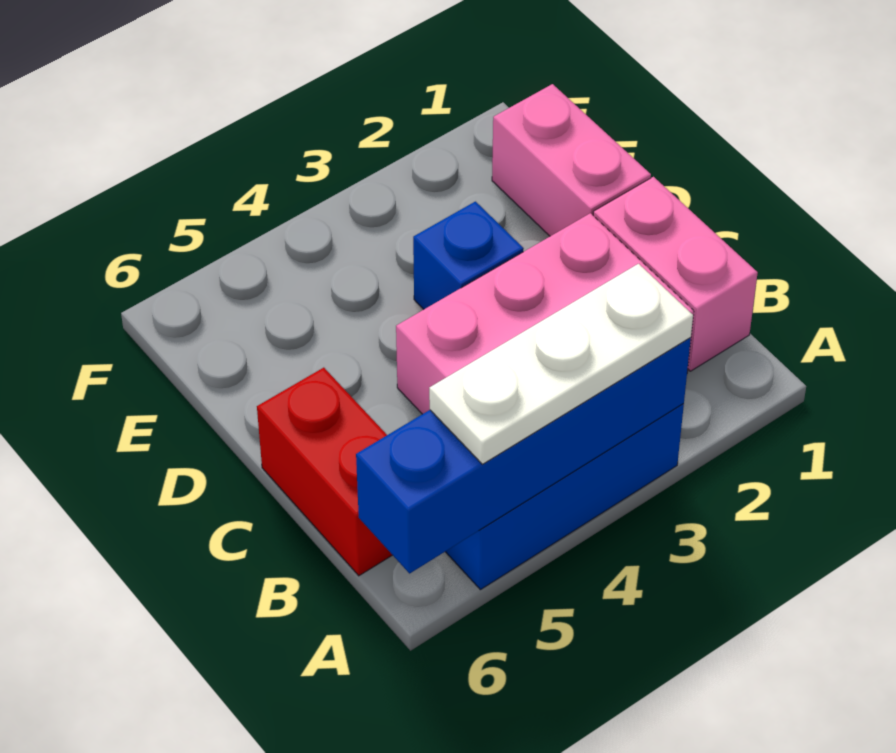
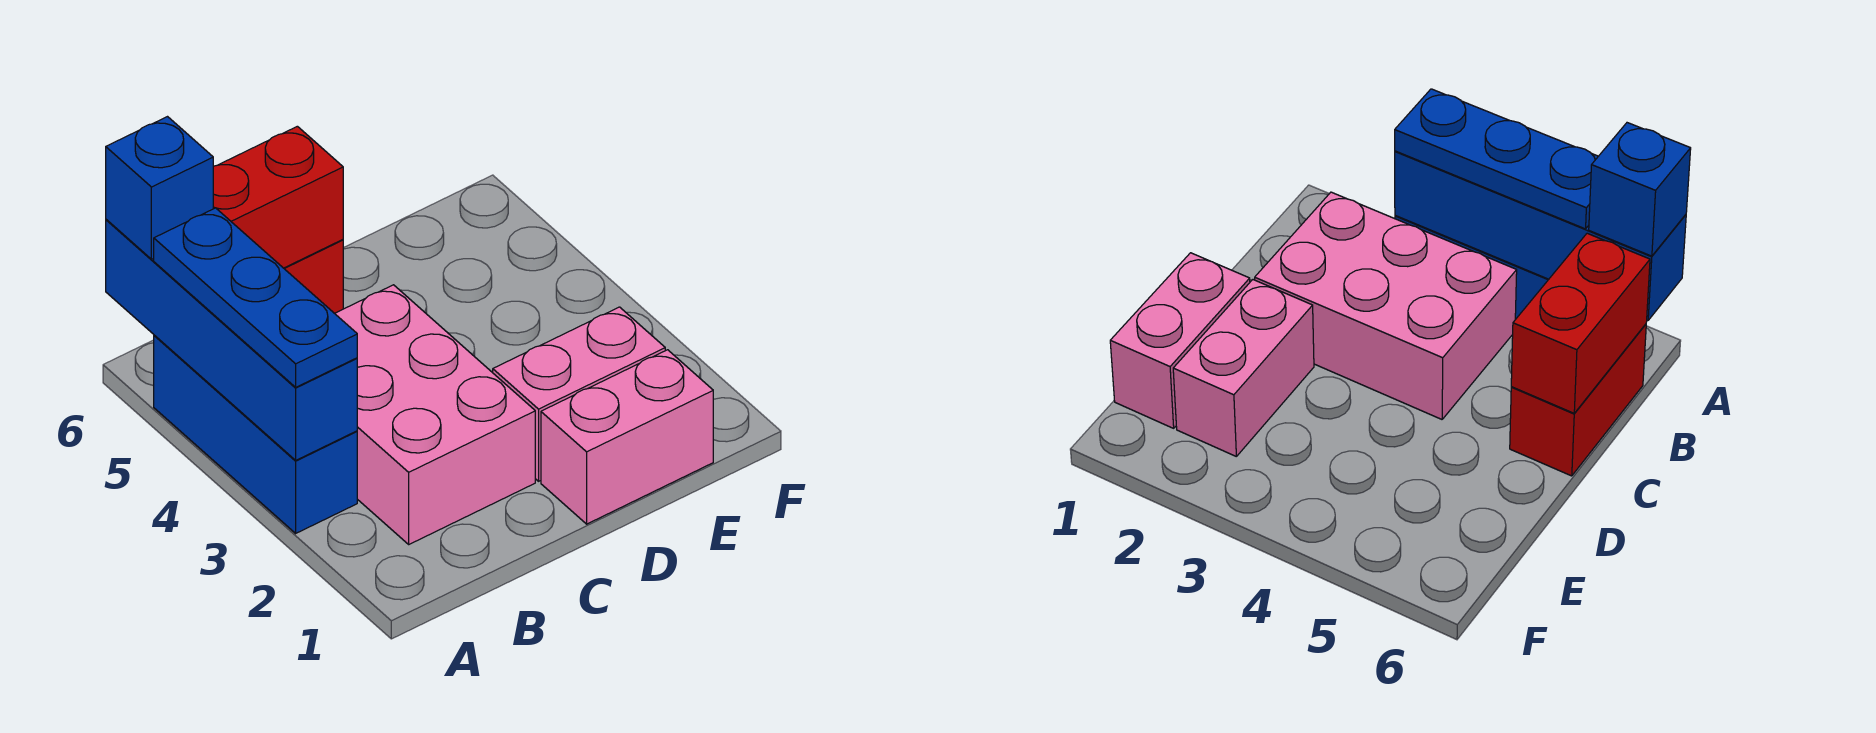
white plate A3:A5 level 3 -> blue plate A3:A5 level 3
pink brick B1:C1 level 1 -> pink brick D2:E2 level 1
none -> red brick B6:C6 level 2
blue brick D3 level 1 -> blue brick A6 level 3

